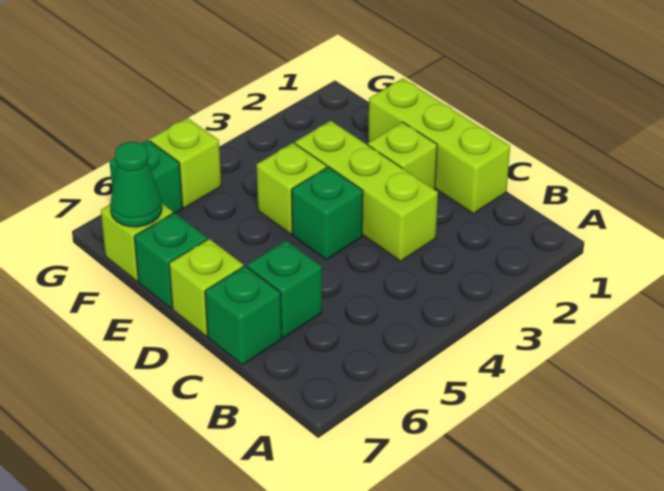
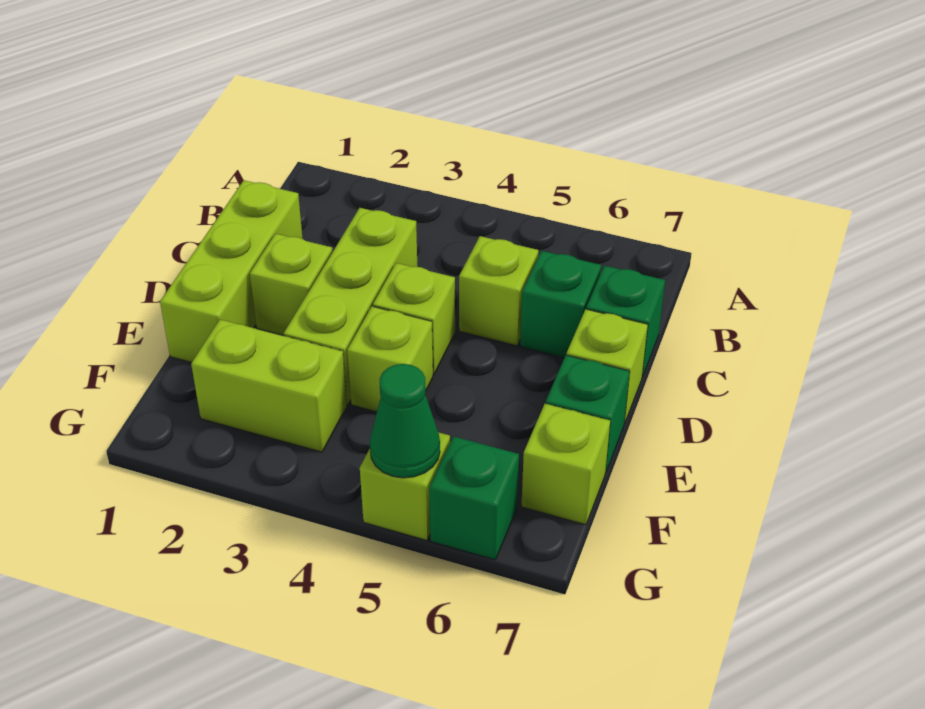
none -> lime brick C5 level 1
green brick D4 level 1 -> lime brick D4 level 1
none -> lime brick F2:F3 level 1
green cone F7 level 2 -> green cone G5 level 2

